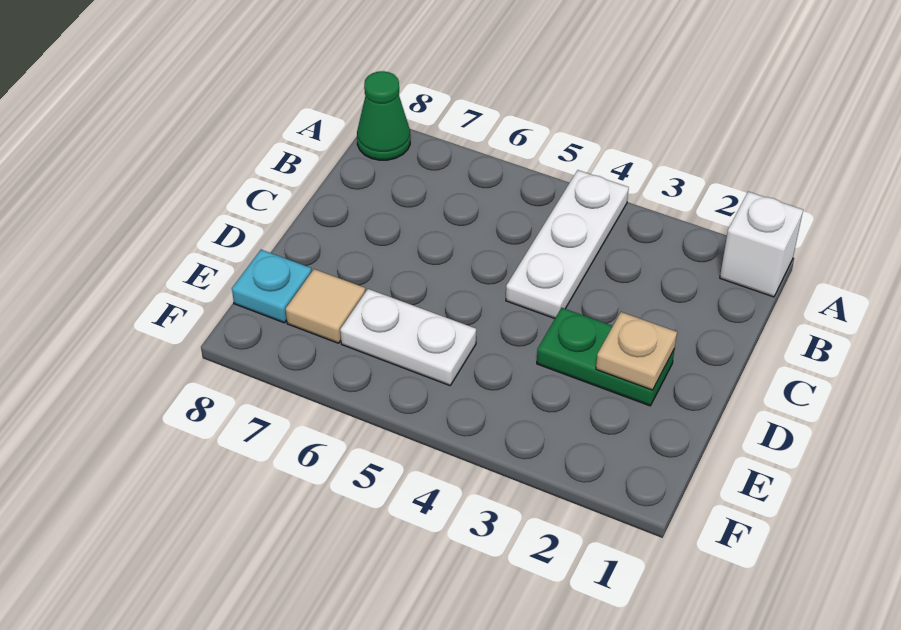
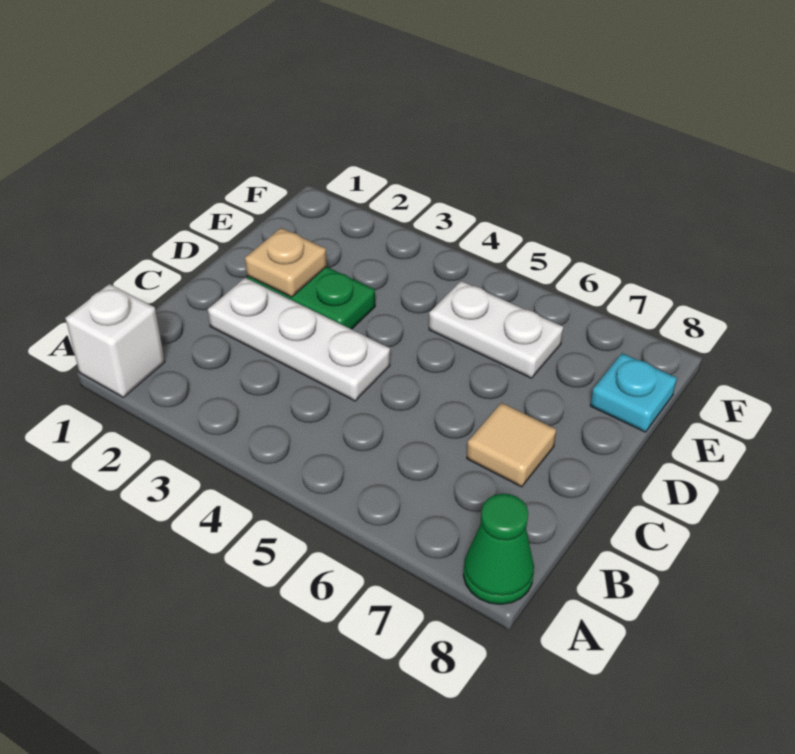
white plate A4:C4 level 1 -> white plate C2:C4 level 1
tan tile E7 level 1 -> tan tile C7 level 1

